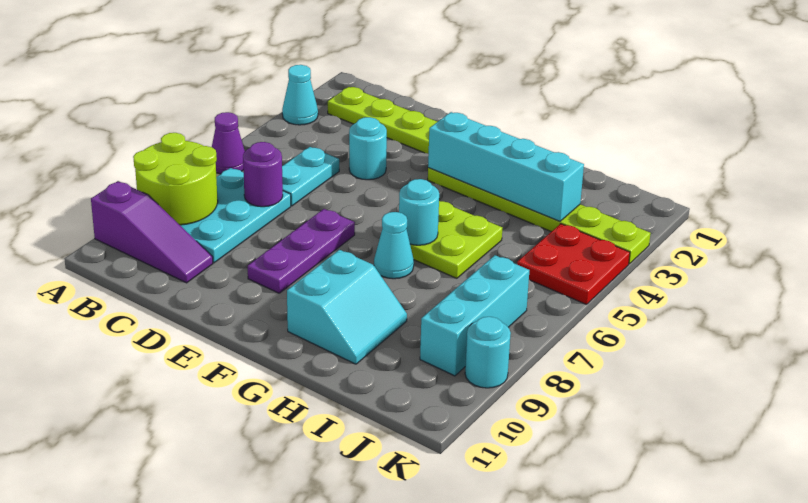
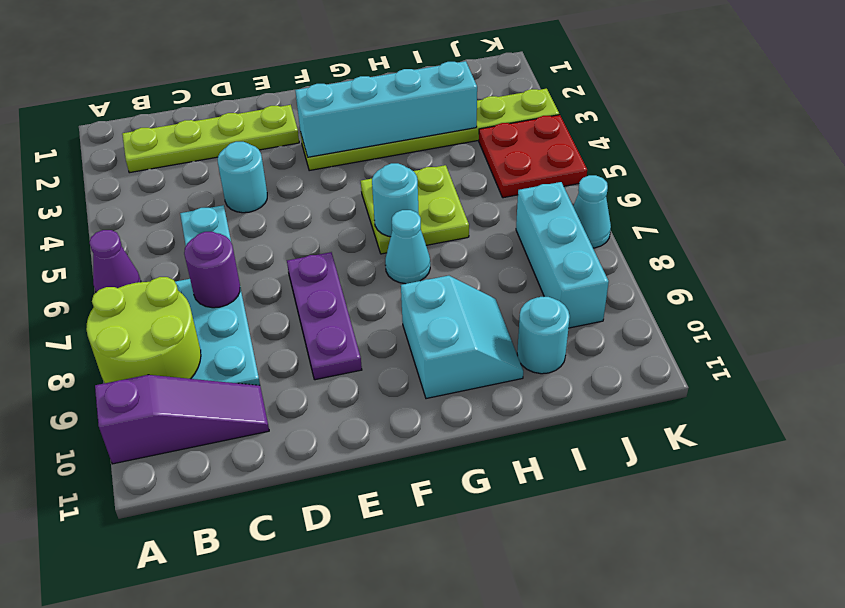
cyan cone A3 level 1 -> cyan cone K7 level 1
cyan round brick K9 level 1 -> cyan round brick I10 level 1

